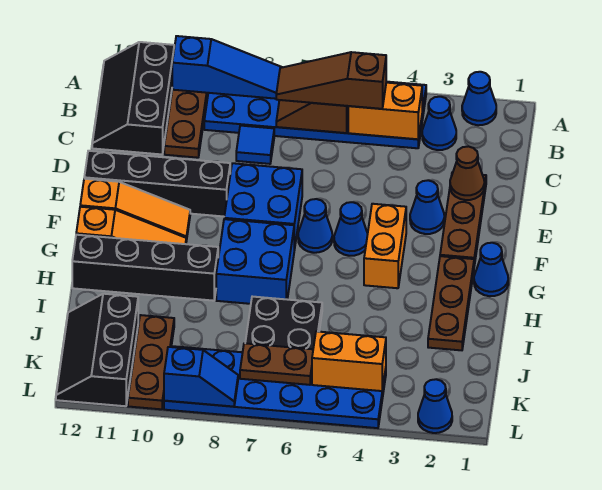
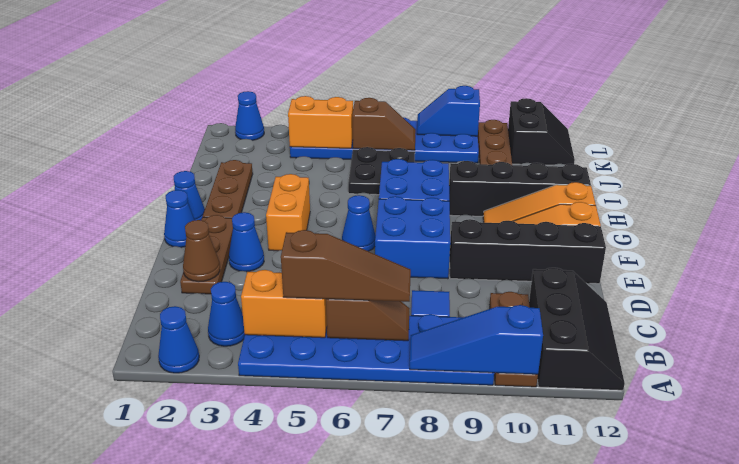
blue cone F5 level 1 -> blue cone F1 level 1
black slope J11:L12 level 1 top 11 -> black slope K11:L12 level 1 top 11
brown plate K6:K7 level 2 -> brown slope K6:K7 level 2 top 6

